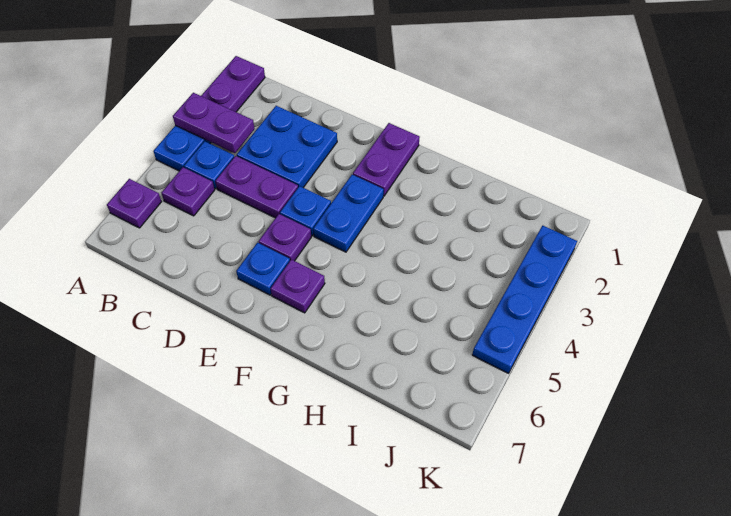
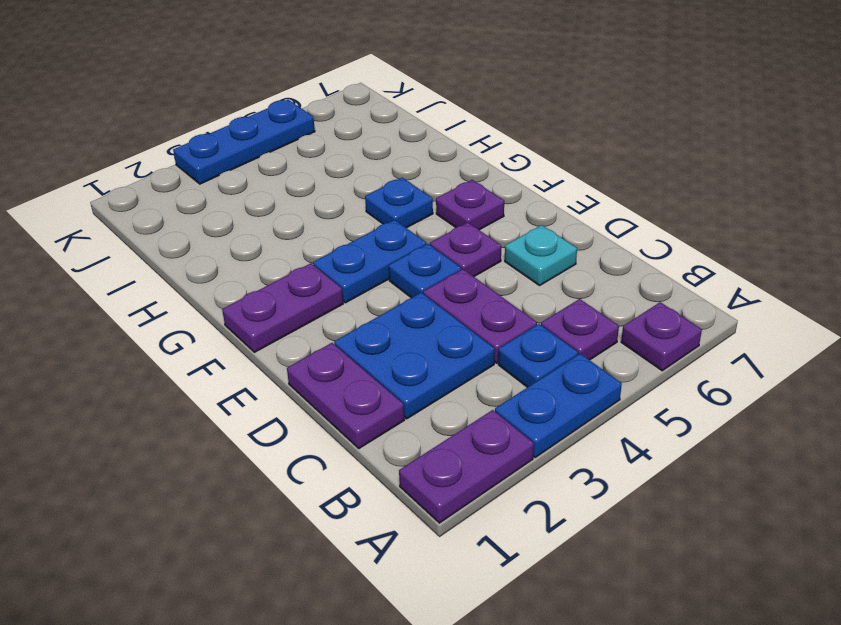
purple plate A3:B3 level 2 -> purple plate C1:D1 level 1
none -> cyan plate D6 level 1
blue plate E6 level 1 -> blue plate G5 level 1
blue plate K2:K5 level 1 -> blue plate K3:K5 level 1

